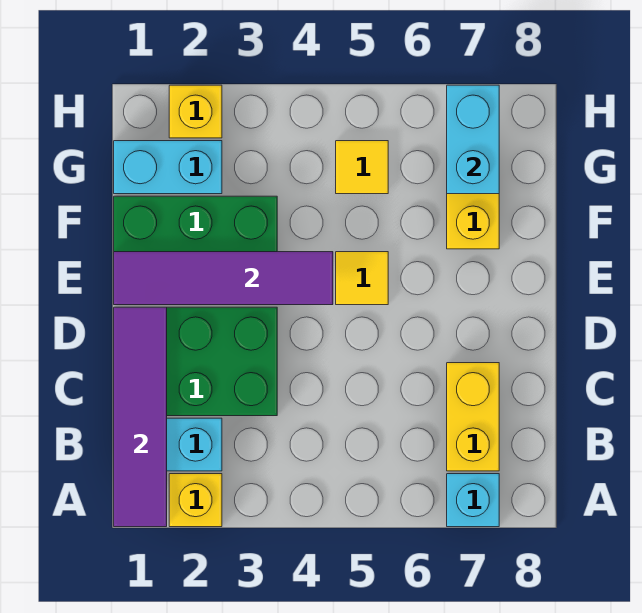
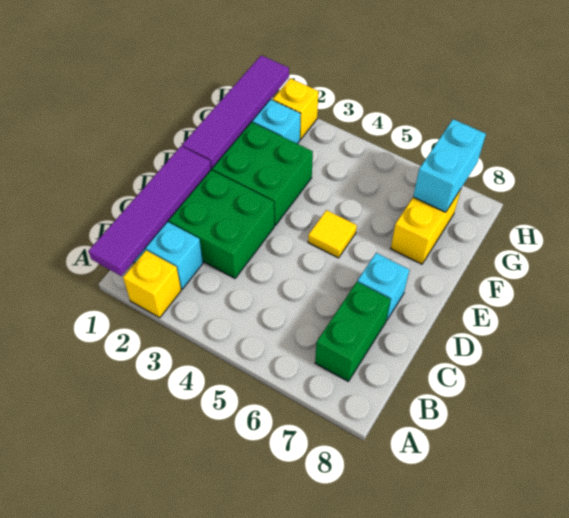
cyan brick A7 level 1 -> cyan brick D7 level 1
yellow brick B7:C7 level 1 -> green brick B7:C7 level 1
purple tile E1:E4 level 2 -> purple tile E1:H1 level 2
yellow tile G5 level 1 -> none

